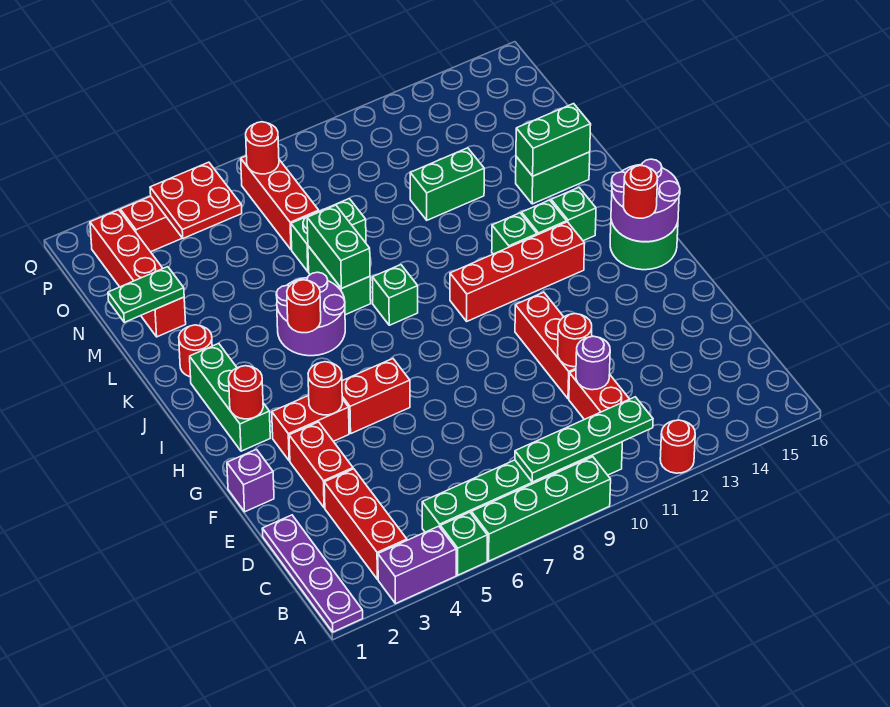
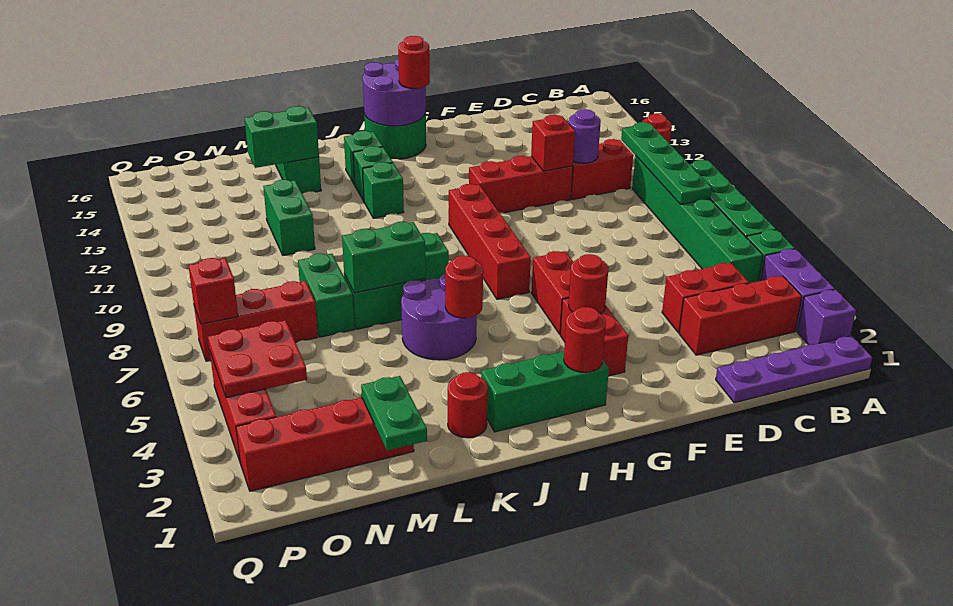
red brick E3:F3 level 1 -> red brick C4:D4 level 1
red round brick E11 level 2 -> red brick E11 level 2
purple brick F1 level 1 -> purple brick A2 level 1
red brick I10:I13 level 1 -> red brick H7:H10 level 1
green brick L14:L15 level 2 -> green brick L14:M14 level 2
red round brick P7 level 2 -> red brick P7 level 2

